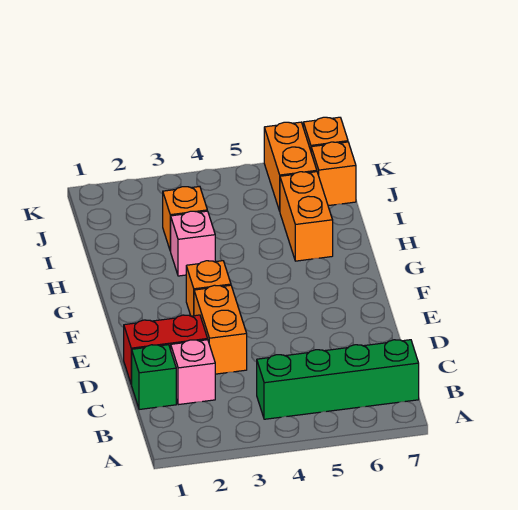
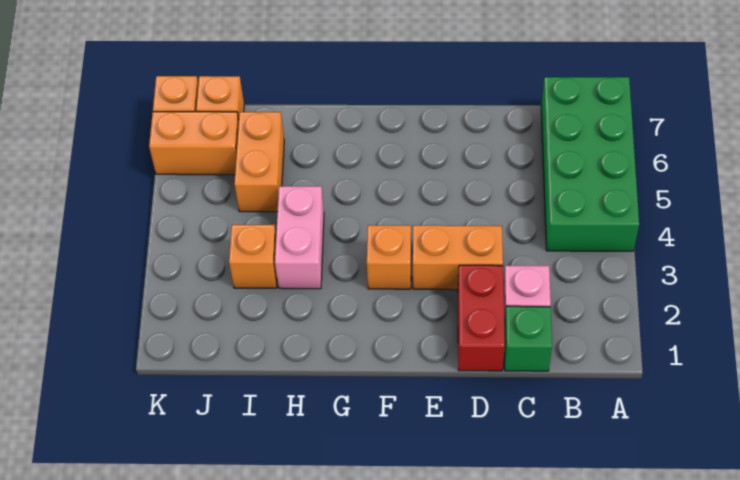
green brick B4:B7 level 1 -> green brick A4:B7 level 1
pink brick H3 level 1 -> pink brick H3:H4 level 1
orange brick H6:I6 level 1 -> orange brick I5:I6 level 1

